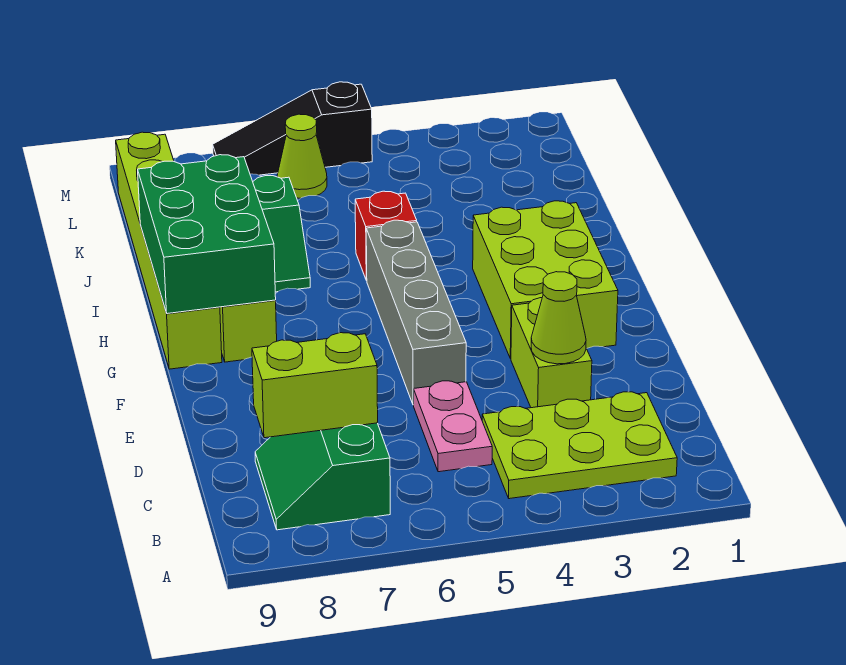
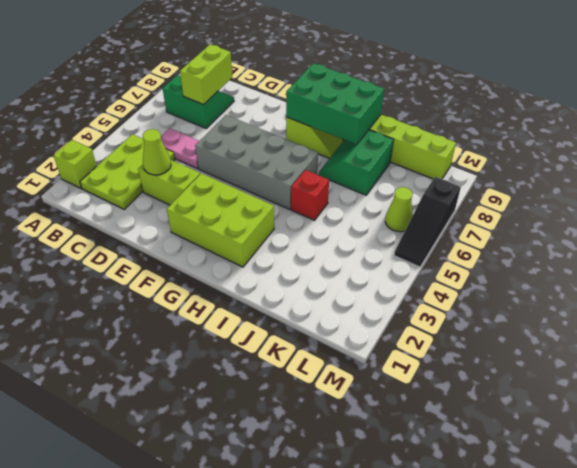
none -> lime brick A2 level 1
grey brick E5:H5 level 1 -> grey brick E5:H6 level 1
black slope M5:M7 level 1 top 5 -> black slope M5:M7 level 1 top 7

